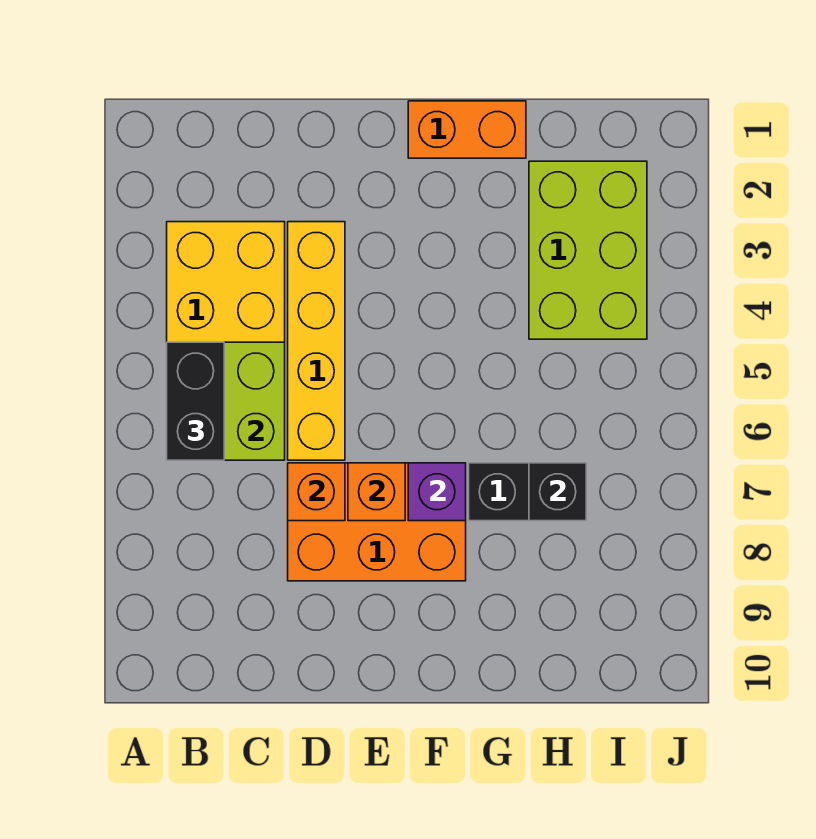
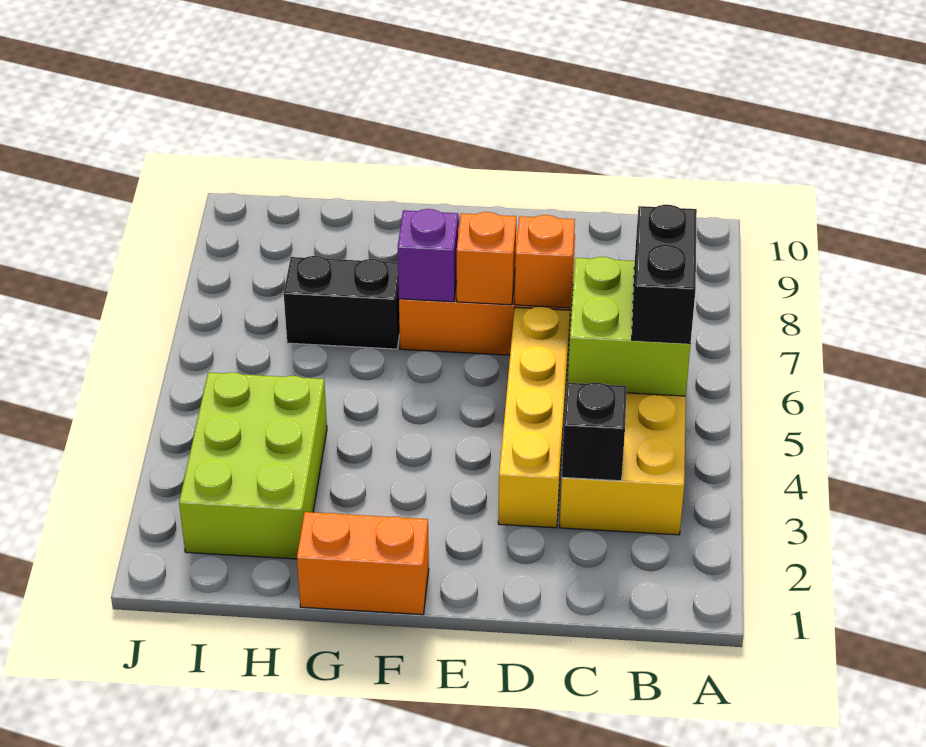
black brick H7 level 2 -> black brick C3 level 2

